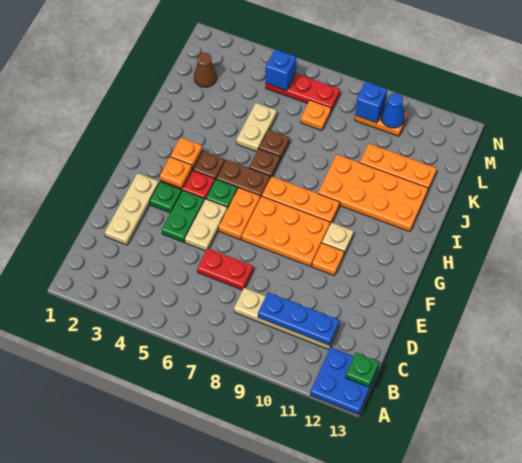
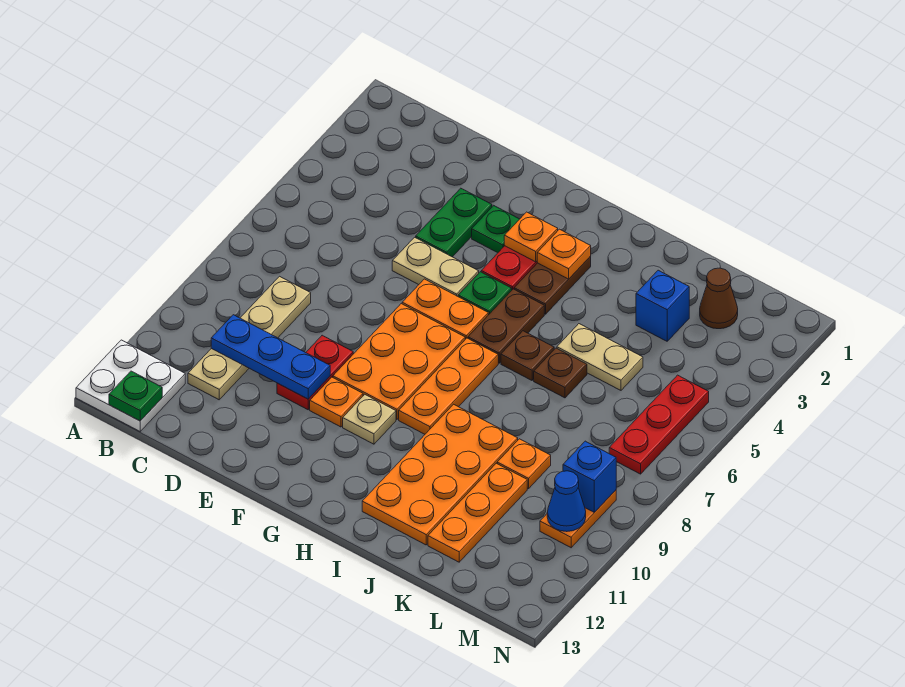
blue plate A12:B13 level 1 -> white plate A12:B13 level 1
blue plate C9:C11 level 2 -> blue plate C10:E10 level 2
tan plate D2:F2 level 1 -> none
red plate D6:D7 level 1 -> red plate E9:E10 level 1
green plate E4:F4 level 1 -> green plate E3:E4 level 1
orange plate L7 level 1 -> orange plate K9 level 1
blue brick M5 level 2 -> blue brick K3 level 1

